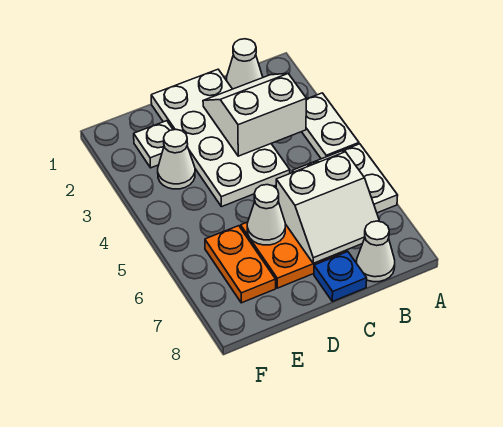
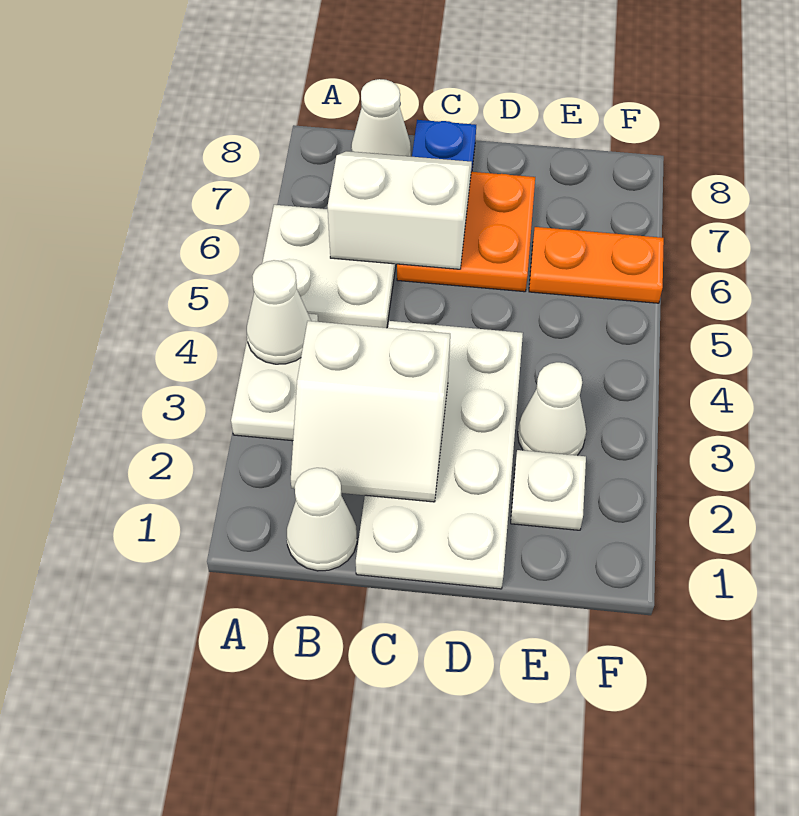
white cone D6 level 2 -> white cone A4 level 2
orange plate E6:E7 level 1 -> orange plate E6:F6 level 1

